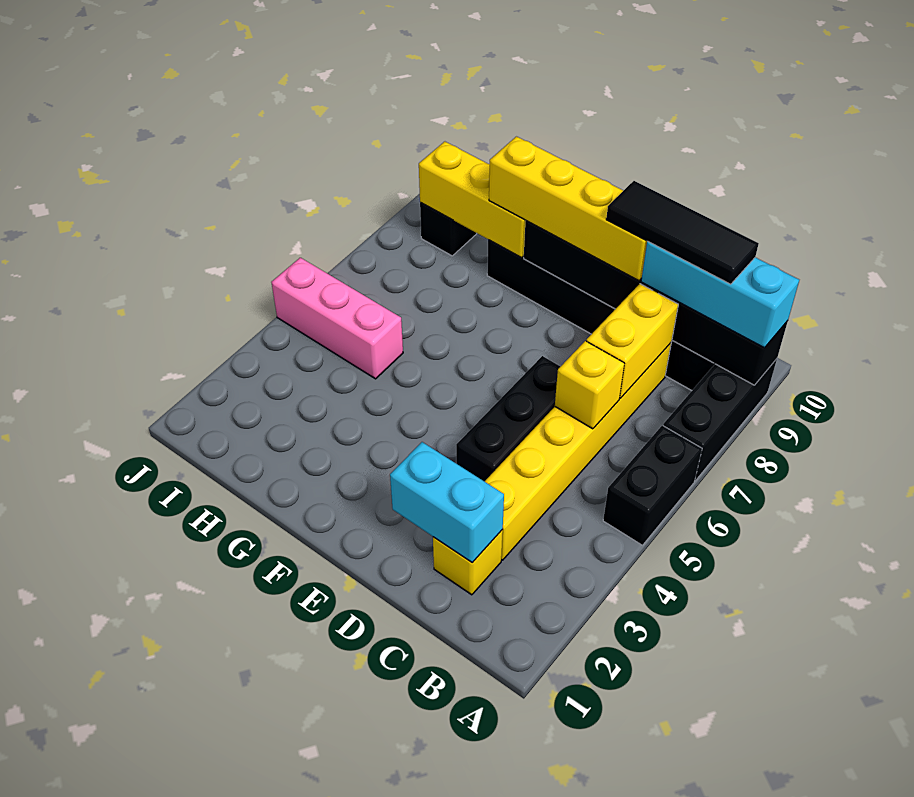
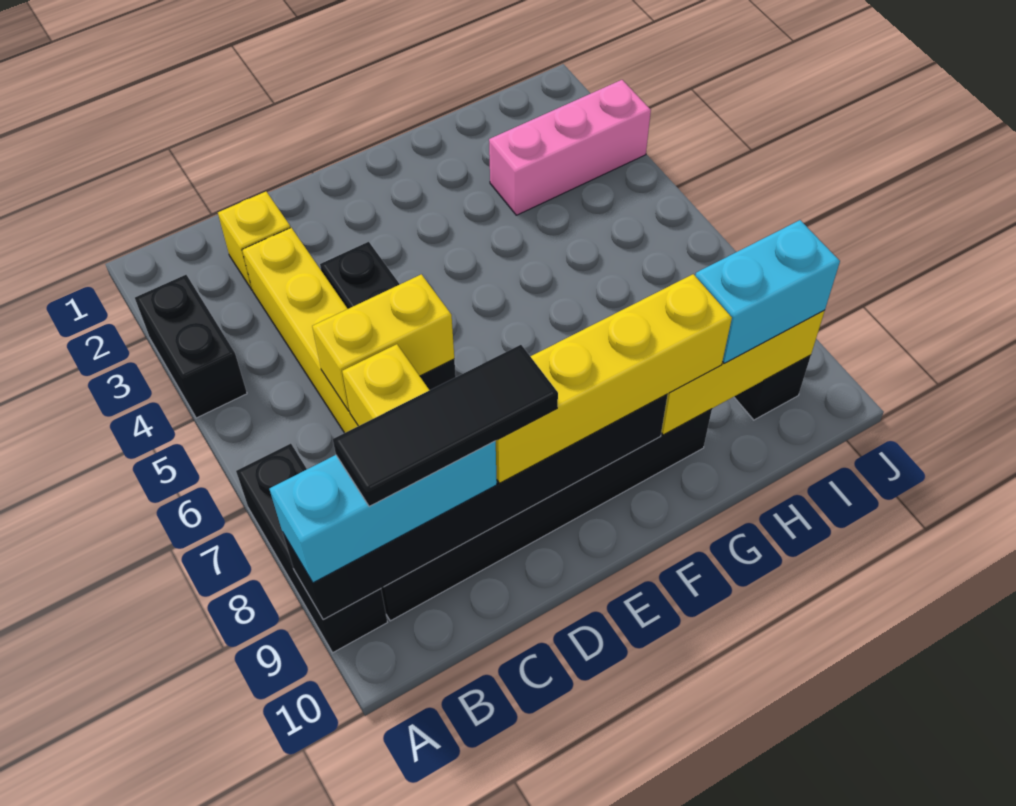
black brick A5:A6 level 1 -> black brick A3:A4 level 1
cyan brick C2:D2 level 2 -> cyan brick H9:I9 level 3
yellow brick C6 level 2 -> yellow brick C6:D6 level 2
pink brick H5:J5 level 1 -> pink brick H3:J3 level 1

